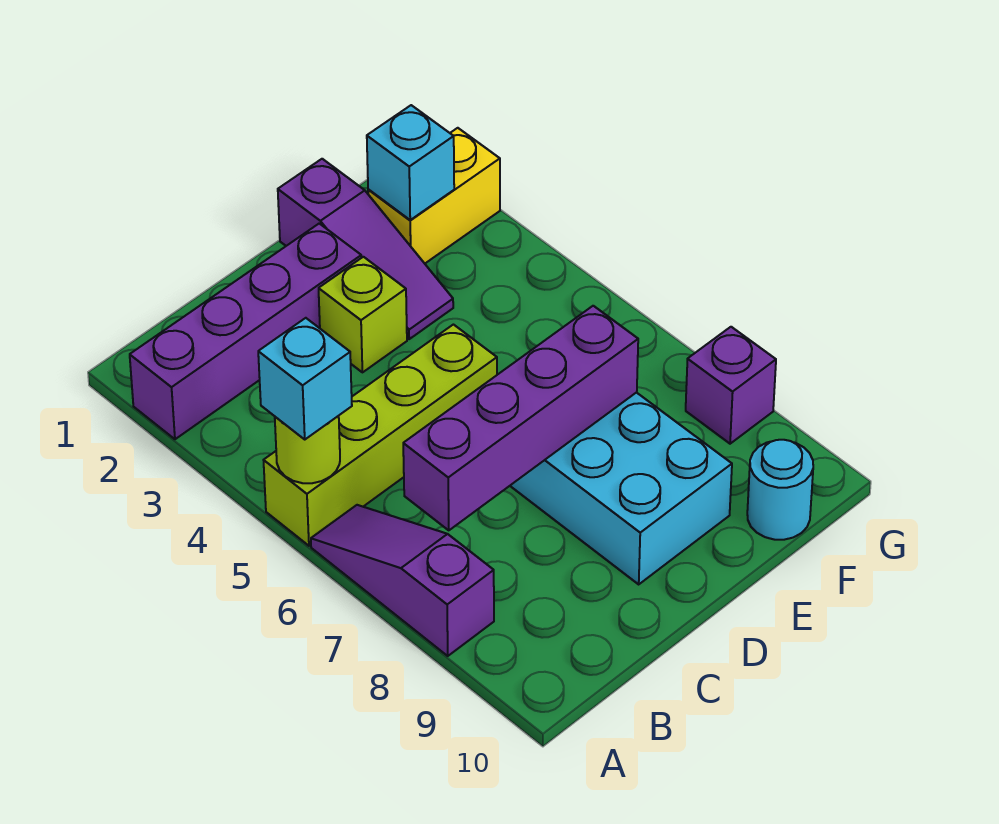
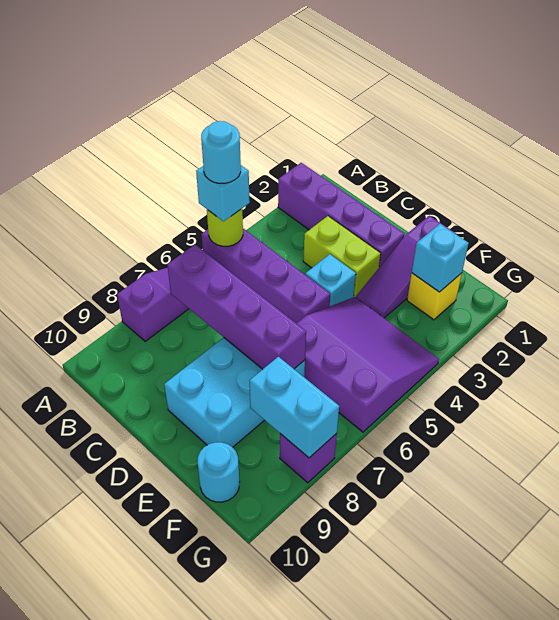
lime brick A5:D5 level 1 -> purple brick A5:D5 level 1
none -> cyan round brick A5 level 4
lime brick D3 level 1 -> lime brick C3:D3 level 1
none -> cyan brick D4 level 1
none -> purple slope E4:G6 level 1 top 6
yellow brick F2:G2 level 1 -> yellow brick F2 level 1
none -> cyan brick F8:G8 level 2

